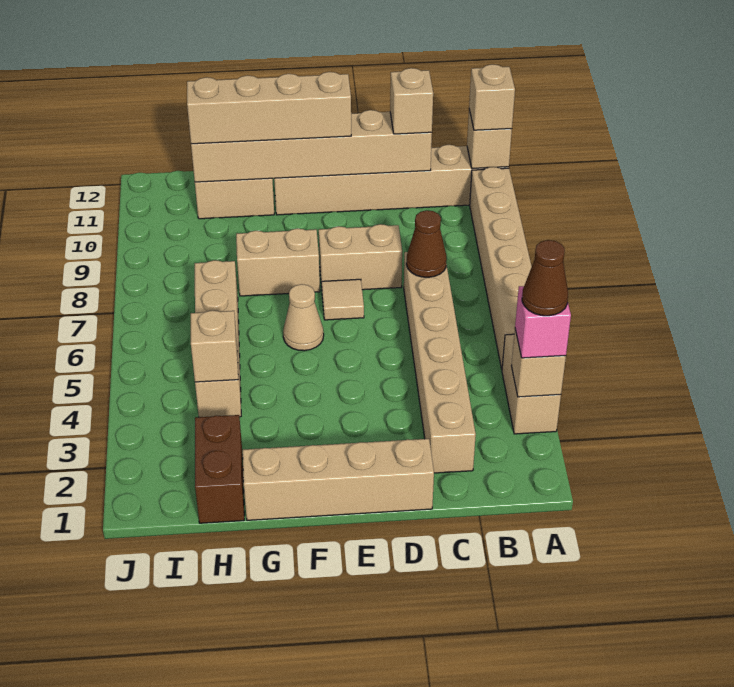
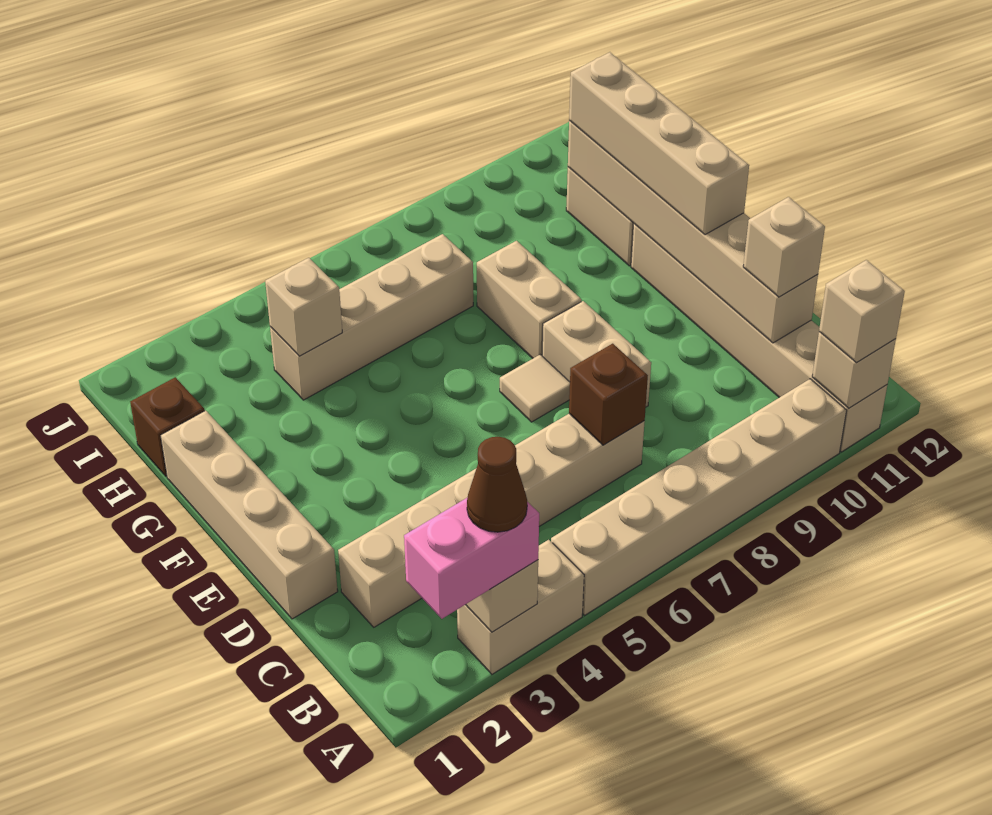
pink brick A3 level 3 -> pink brick A2:A3 level 3
brown cone C7 level 2 -> brown brick C7 level 2
tan cone F6 level 1 -> none
brown brick H1:H2 level 1 -> brown brick H1 level 1

